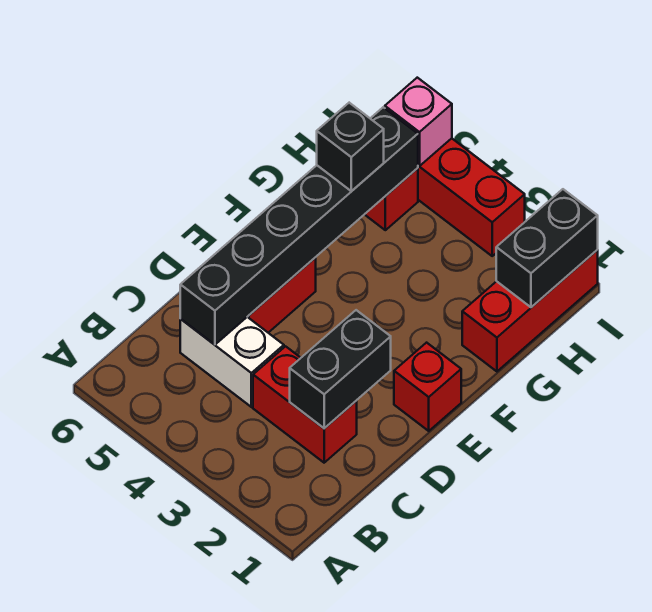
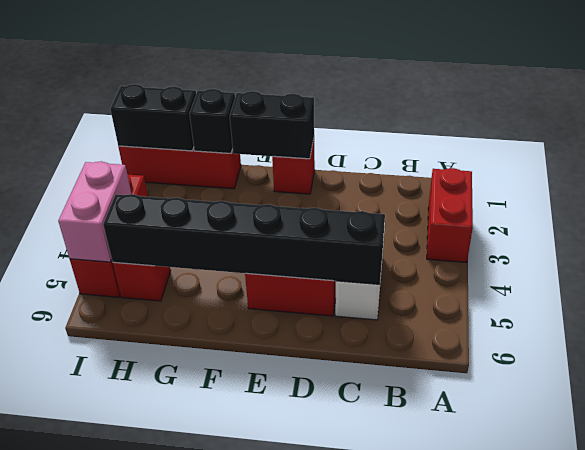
red brick C2:C3 level 1 -> red brick A2:A3 level 1
black brick C2:D2 level 2 -> black brick E1:F1 level 2
black brick G5 level 3 -> black brick G1 level 2
pink brick I5 level 2 -> pink brick I4:I5 level 2

